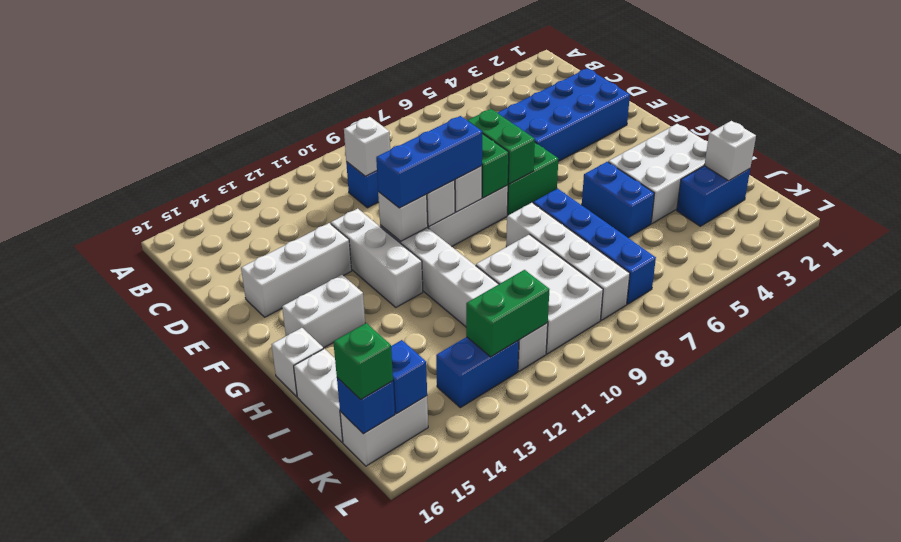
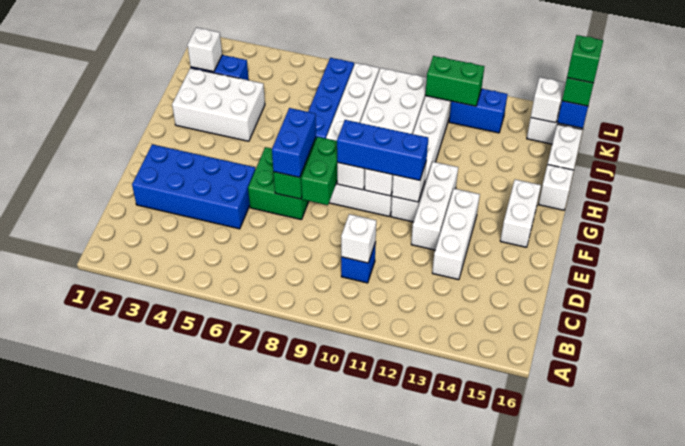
white brick E13:E15 level 1 -> white brick D13:F13 level 1
white brick G14:G15 level 1 -> white brick F15:G15 level 1
blue brick H5:I5 level 1 -> blue brick E7:F7 level 3
blue brick K15 level 2 -> white brick K15 level 2
none -> green brick K16 level 4

